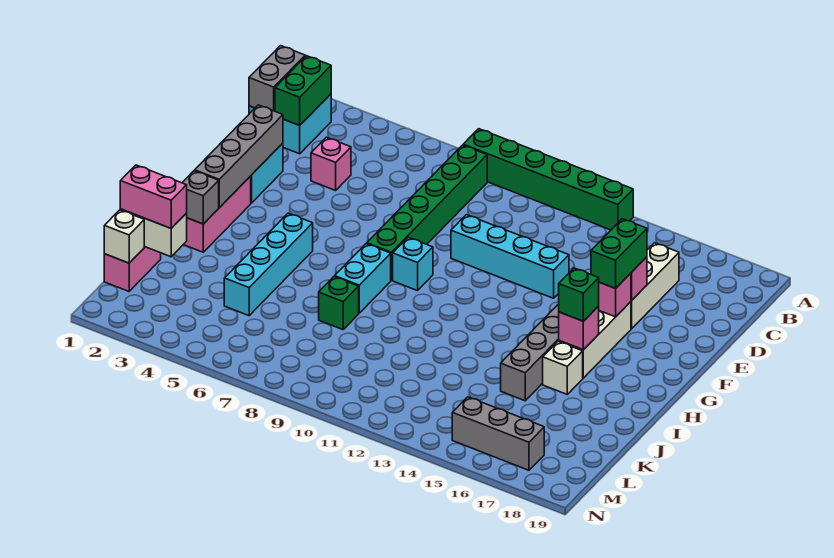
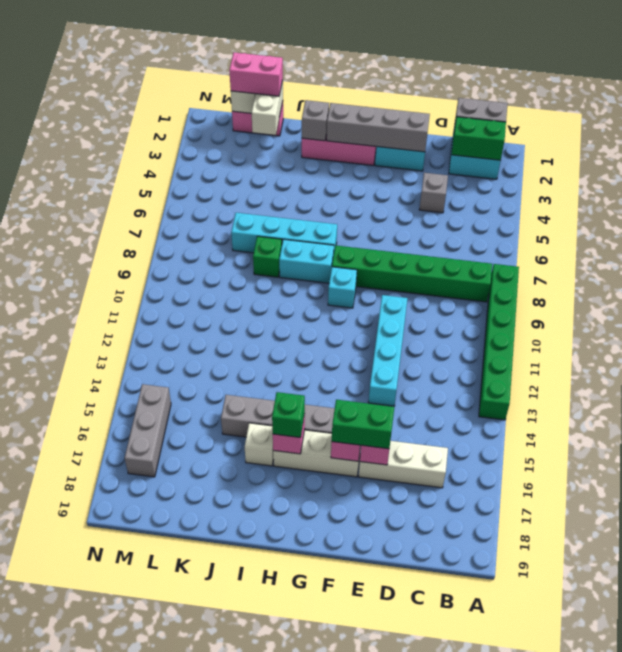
pink brick D4 level 1 -> grey brick D4 level 1
cyan brick H5:K5 level 1 -> cyan brick H7:K7 level 1
pink brick K1:K2 level 3 -> pink brick K1:L1 level 3

